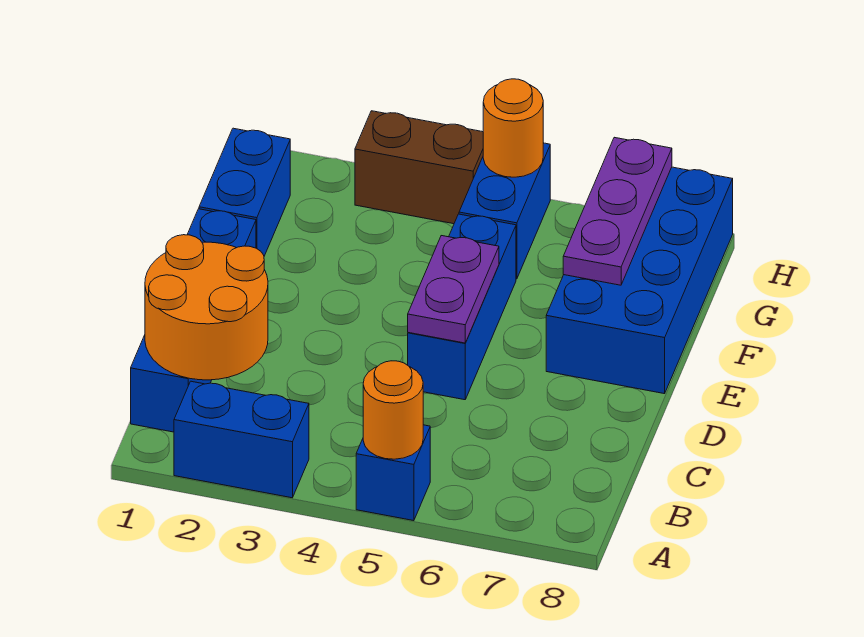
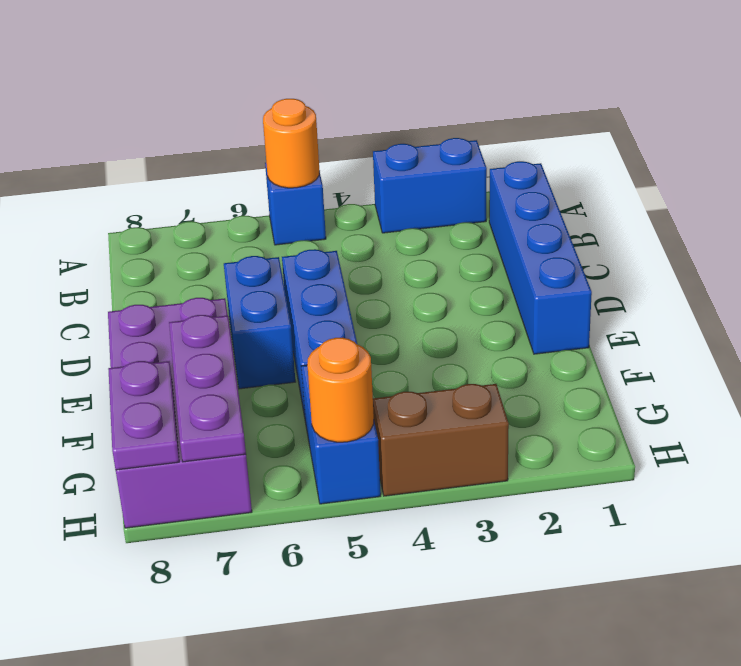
orange round brick B1:C2 level 2 -> none
purple plate D5:E5 level 2 -> purple plate G8:H8 level 2
blue brick E7:H8 level 1 -> purple brick E7:H8 level 1
blue brick F1:G1 level 1 -> blue brick D6:E6 level 1

